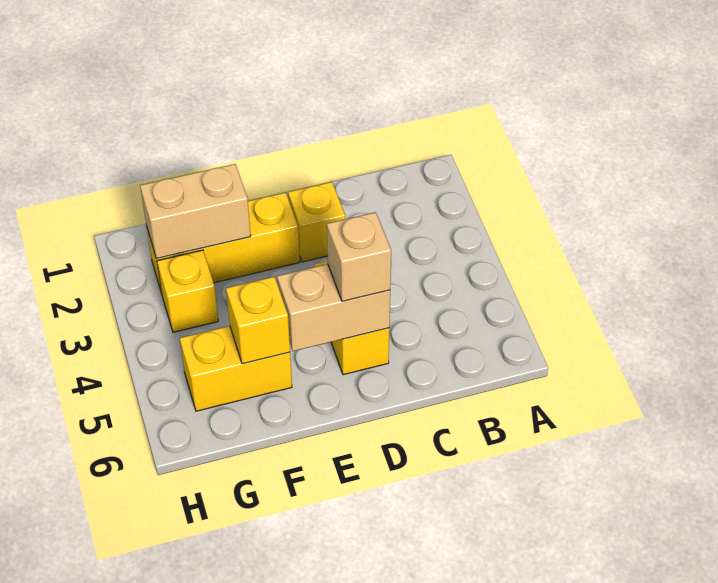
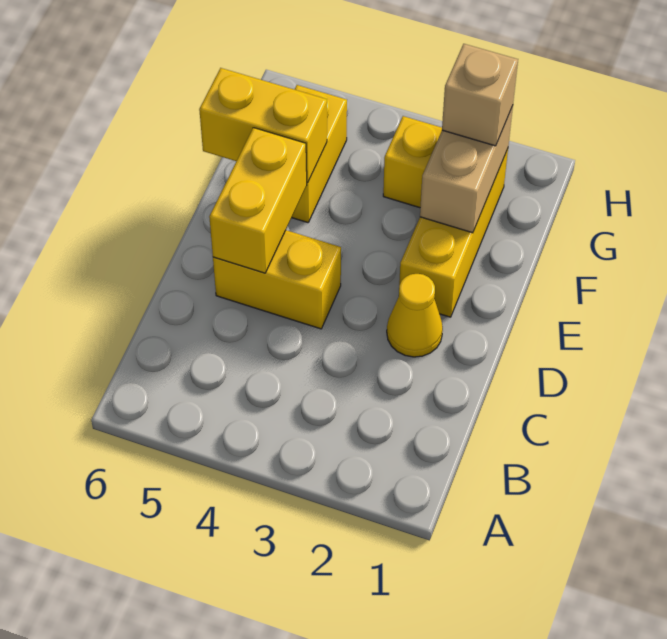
yellow brick D2 level 1 -> yellow cone D2 level 1
tan brick D5:E5 level 2 -> yellow brick D5:E5 level 2
tan brick D5 level 3 -> tan brick G2 level 3
yellow brick F5 level 2 -> yellow brick F5:F6 level 2

